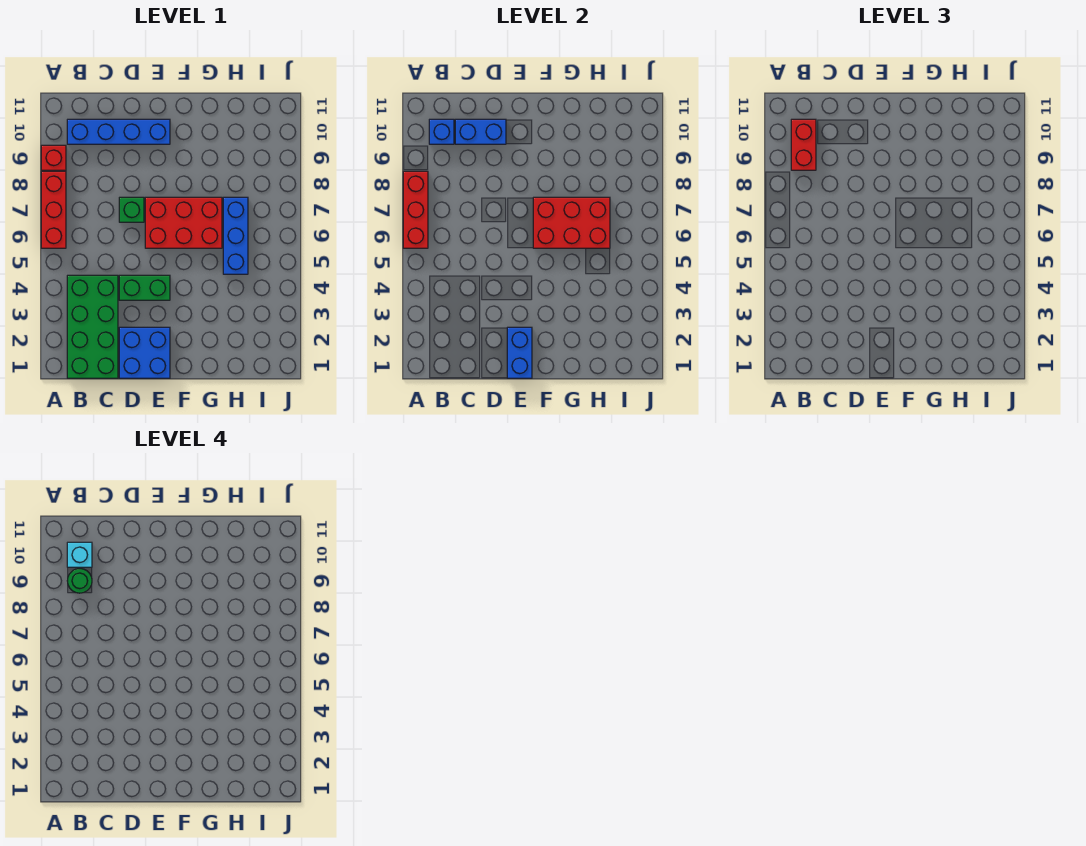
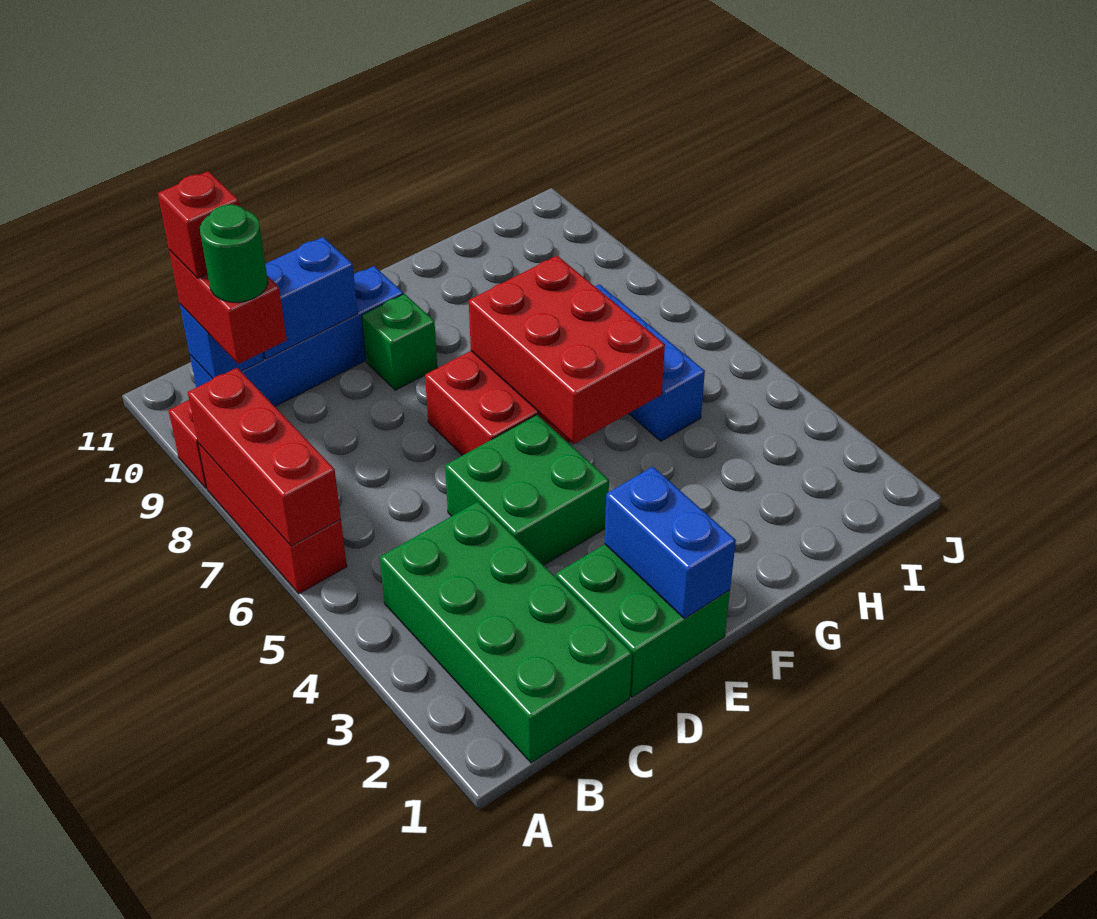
cyan brick B10 level 4 -> red brick B10 level 4
blue brick D1:E2 level 1 -> green brick D1:E2 level 1
green brick D4:E4 level 1 -> green brick D4:E5 level 1
green brick D7 level 1 -> green brick E9 level 1
red brick F6:H7 level 2 -> red brick F5:G7 level 2

